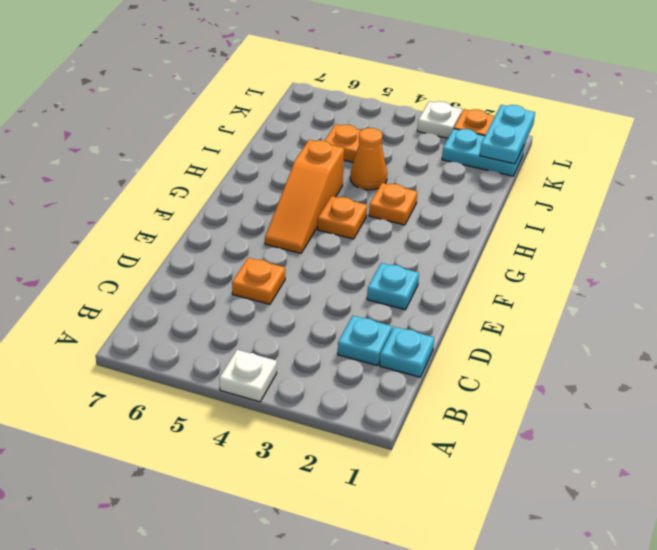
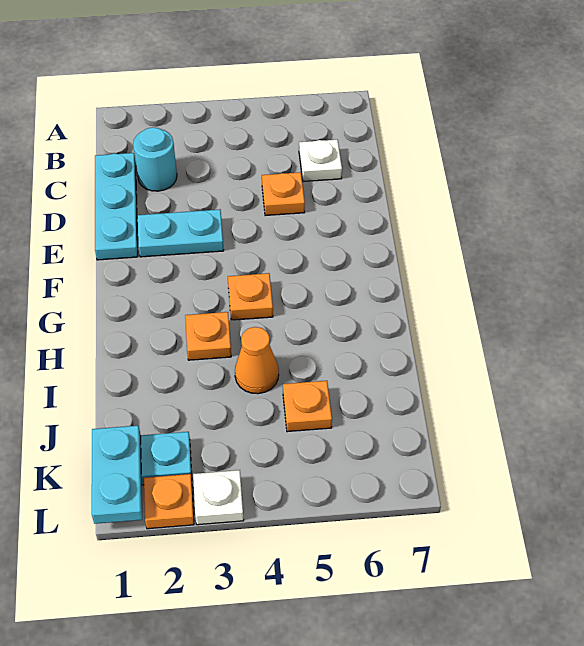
white plate A4 level 1 -> white plate C6 level 1
cyan plate C1 level 1 -> cyan plate C1:E1 level 1
cyan plate C2 level 1 -> cyan round brick C2 level 1
cyan plate E2 level 1 -> cyan plate E2:E3 level 1
orange slope F5:H5 level 1 top H -> none

